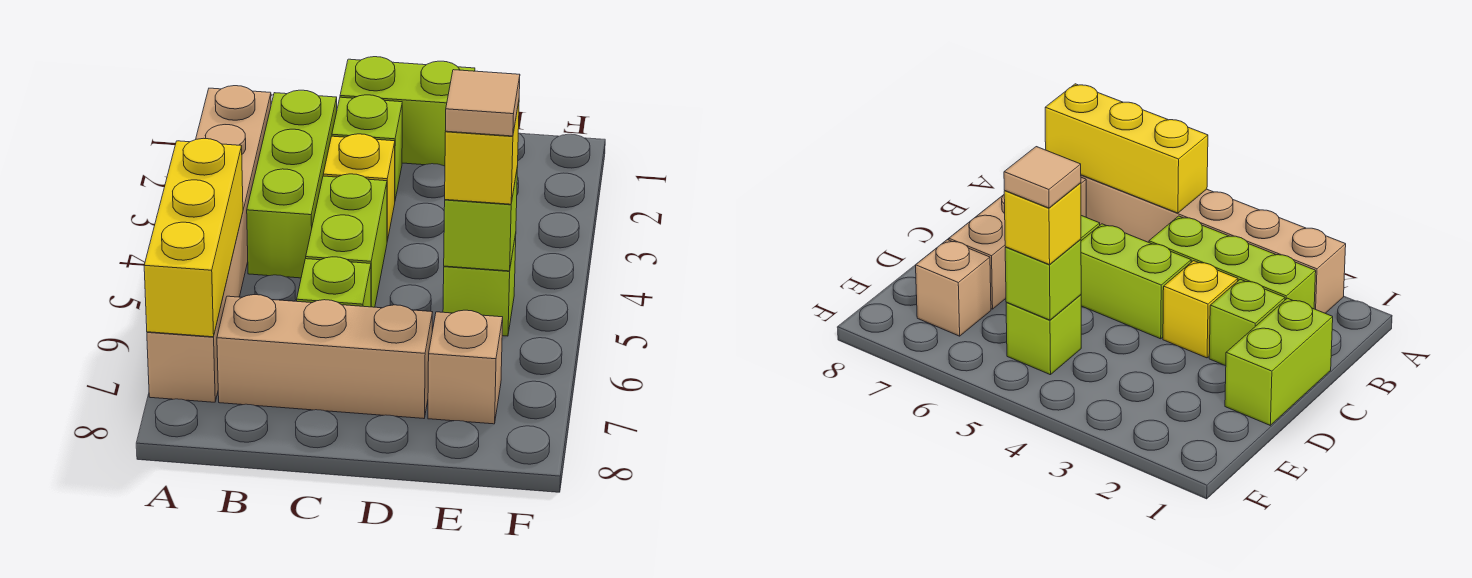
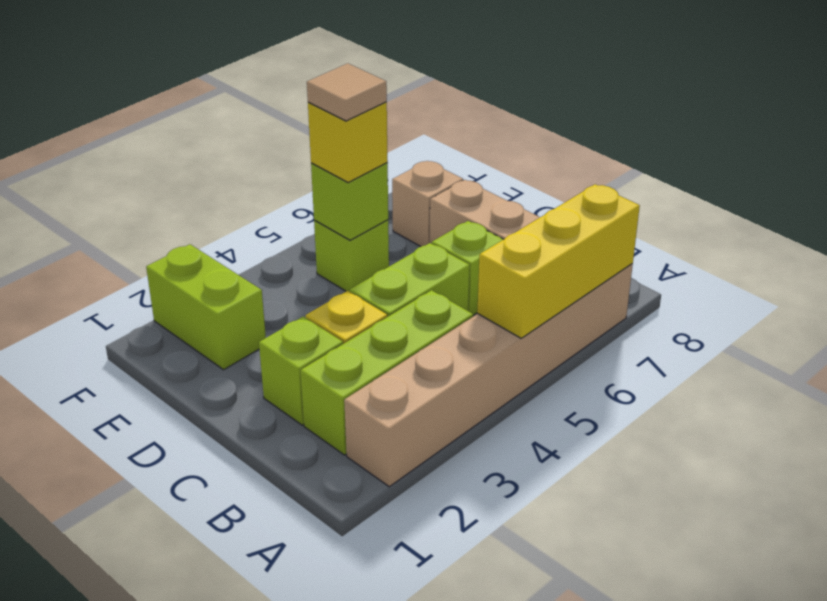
lime brick C1:D1 level 1 -> lime brick E2:F2 level 1

